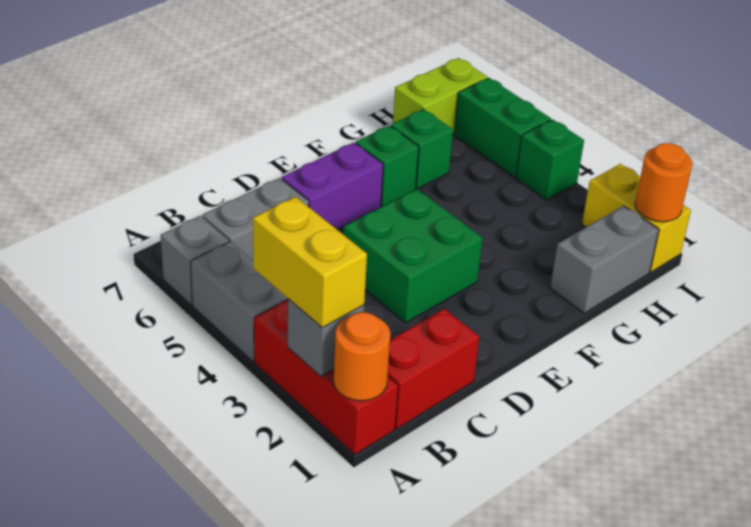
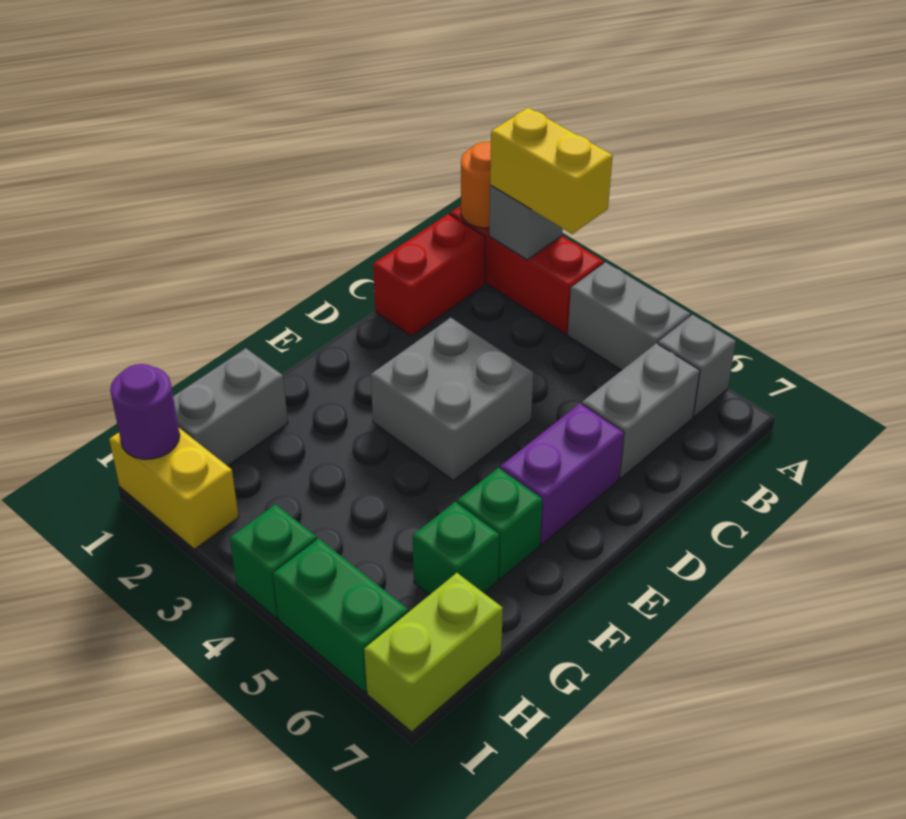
green brick D3:E4 level 1 -> grey brick D3:E4 level 1
orange round brick I1 level 2 -> purple round brick I1 level 2

